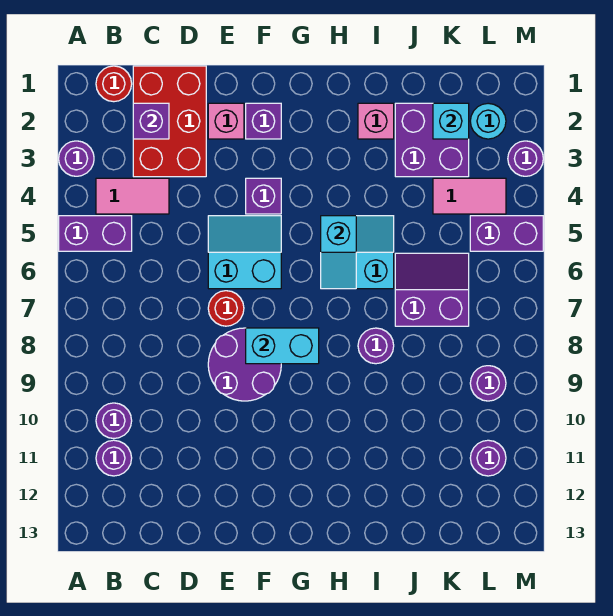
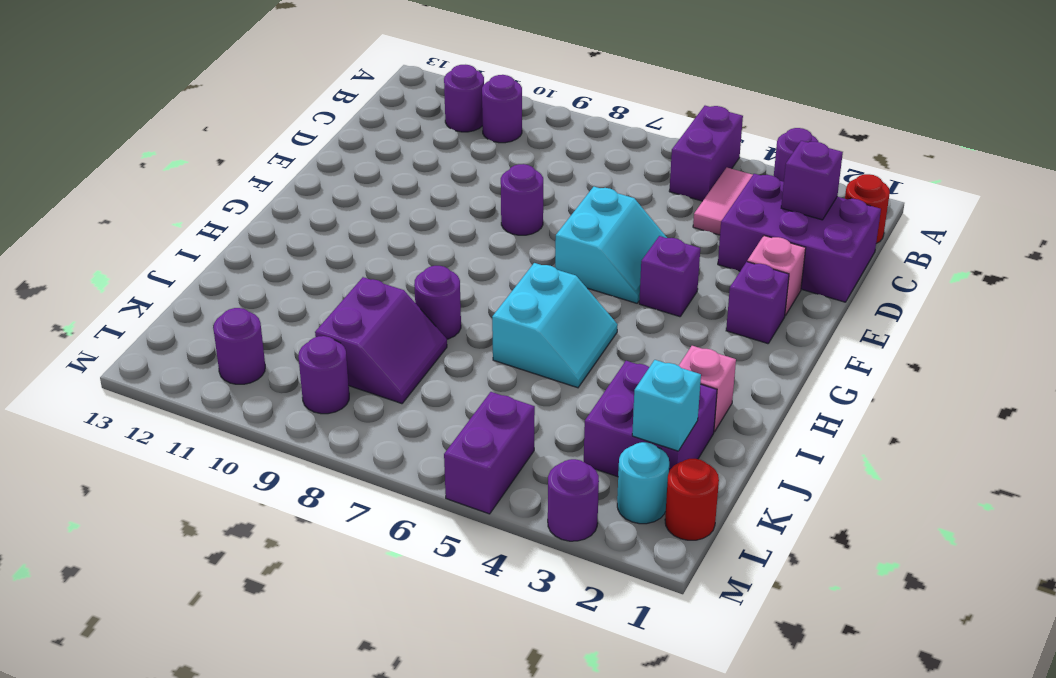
red brick C1:D3 level 1 -> purple brick C1:D3 level 1
red round brick E7 level 1 -> red round brick L1 level 1
purple round brick E8:F9 level 1 -> purple round brick E8 level 1
cyan brick F8:G8 level 2 -> none
cyan slope H5:H6 level 2 top 5 -> none
purple slope J6:K7 level 1 top 7 -> purple slope J8:K9 level 1 top 9
pink tile K4:L4 level 1 -> none

